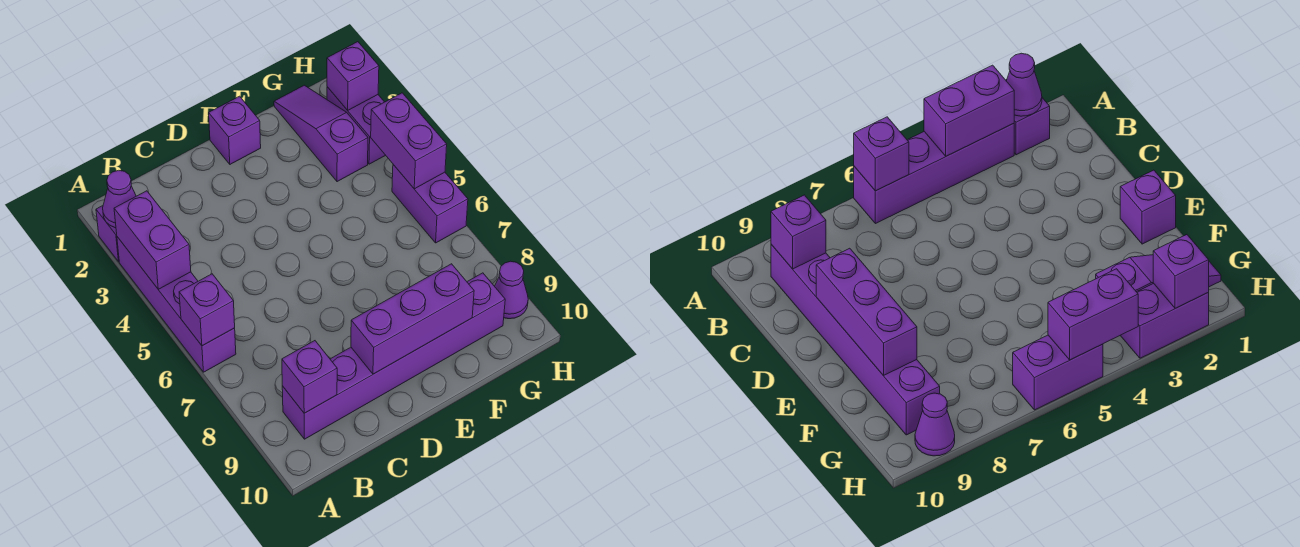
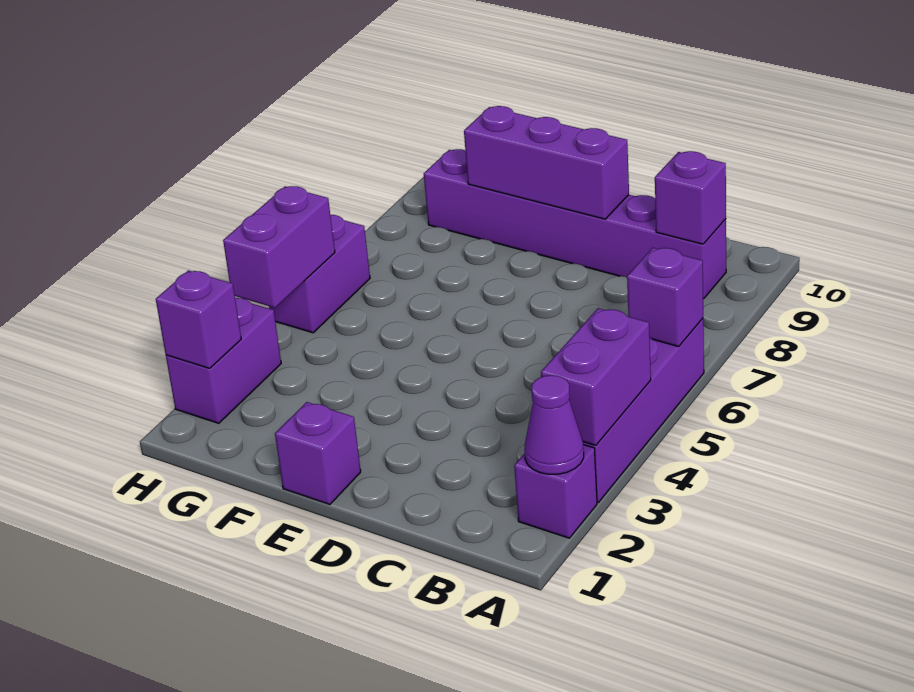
purple slope G1:G3 level 1 top 3 -> none
purple cone H9 level 1 -> none

